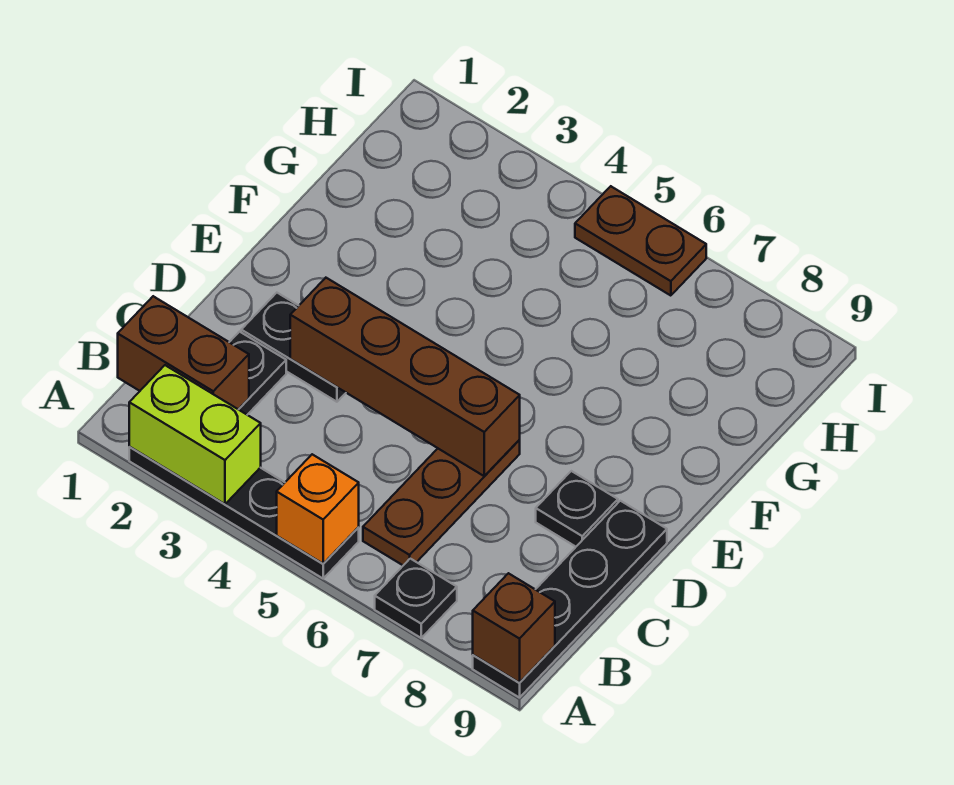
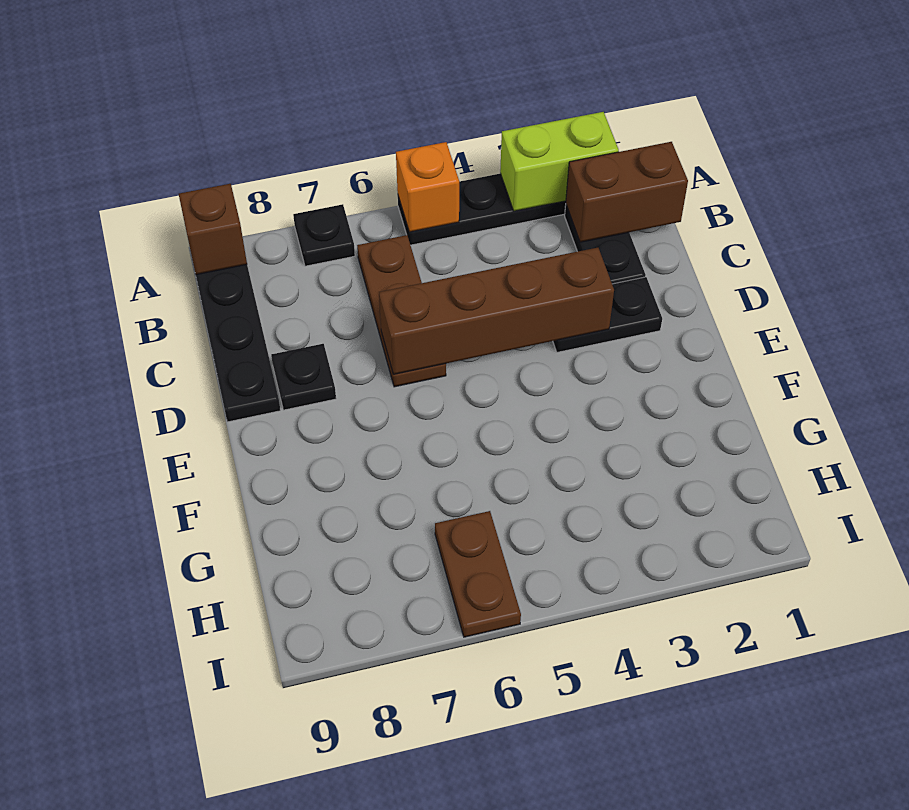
brown plate I5:I6 level 1 -> brown plate H6:I6 level 1

